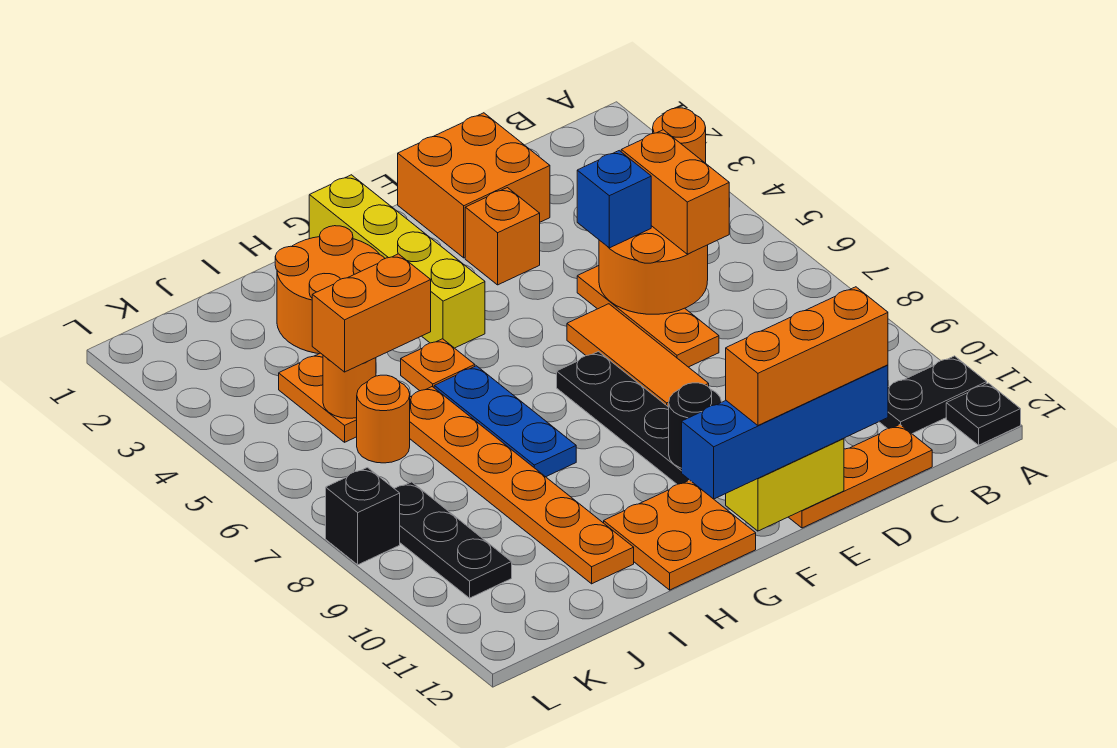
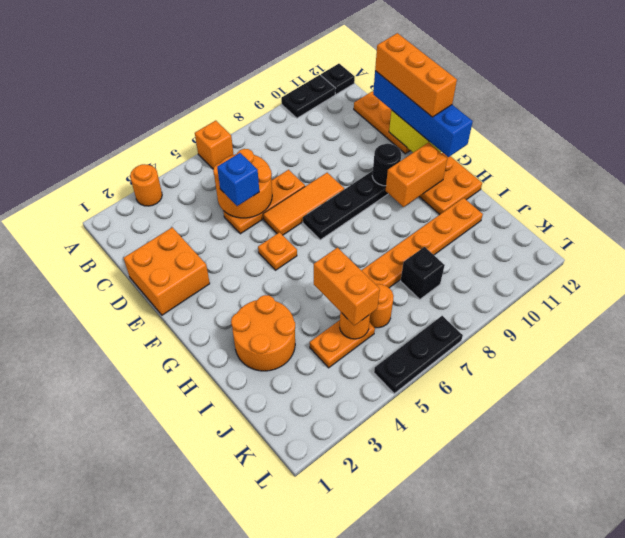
black plate A11:B11 level 1 -> black plate A10:A11 level 1
orange brick C5:C6 level 3 -> orange brick G10:G11 level 2
orange brick E3 level 1 -> orange brick A6 level 1
yellow brick G1:G4 level 1 -> none
orange plate H5 level 1 -> orange plate F5 level 1
blue plate H6:H8 level 1 -> none
black plate K8:K10 level 1 -> black plate L5:L7 level 1
black brick L8 level 1 -> black brick J8 level 1

